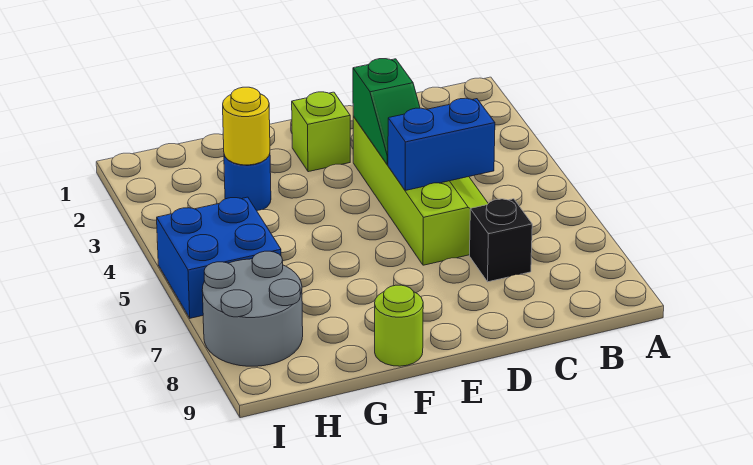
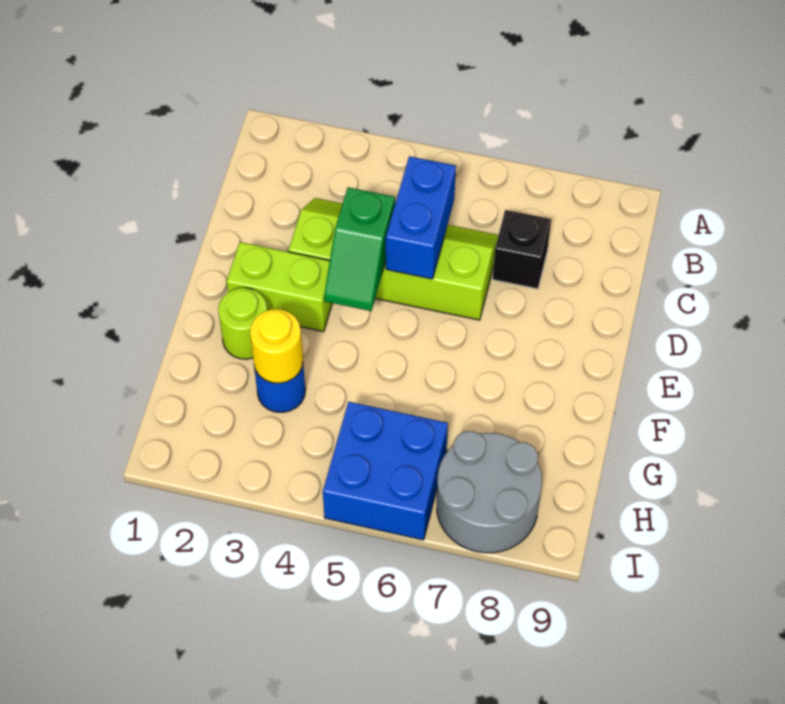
green slope D3:D4 level 2 top 3 -> green slope D4:E4 level 2 top D
lime brick E2 level 1 -> lime brick E2:E3 level 1
lime round brick F9 level 1 -> lime round brick F2 level 1

